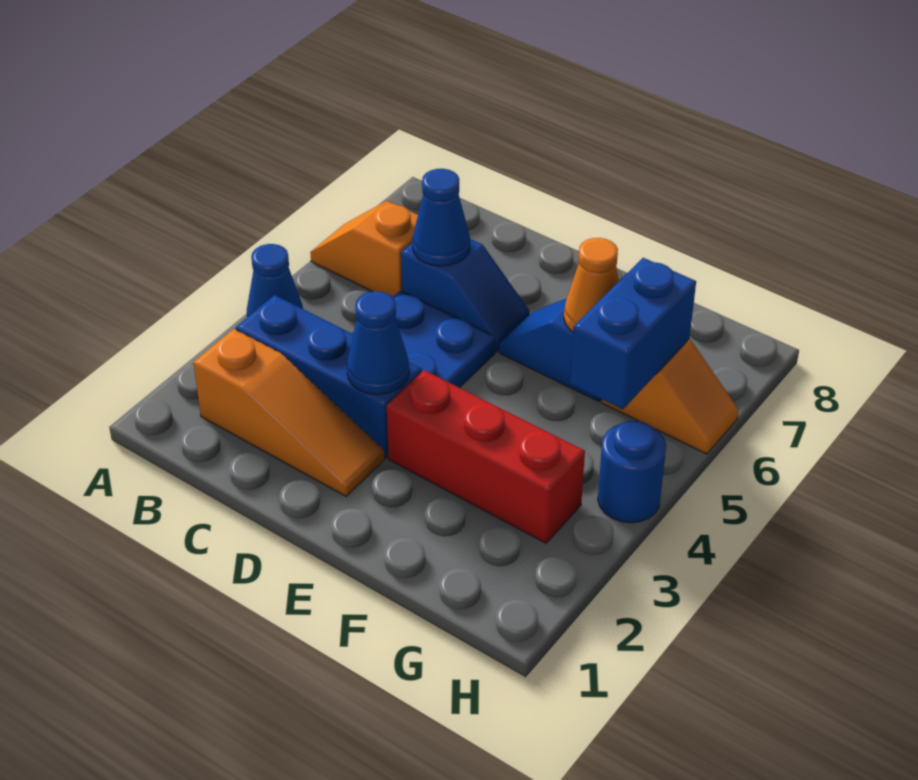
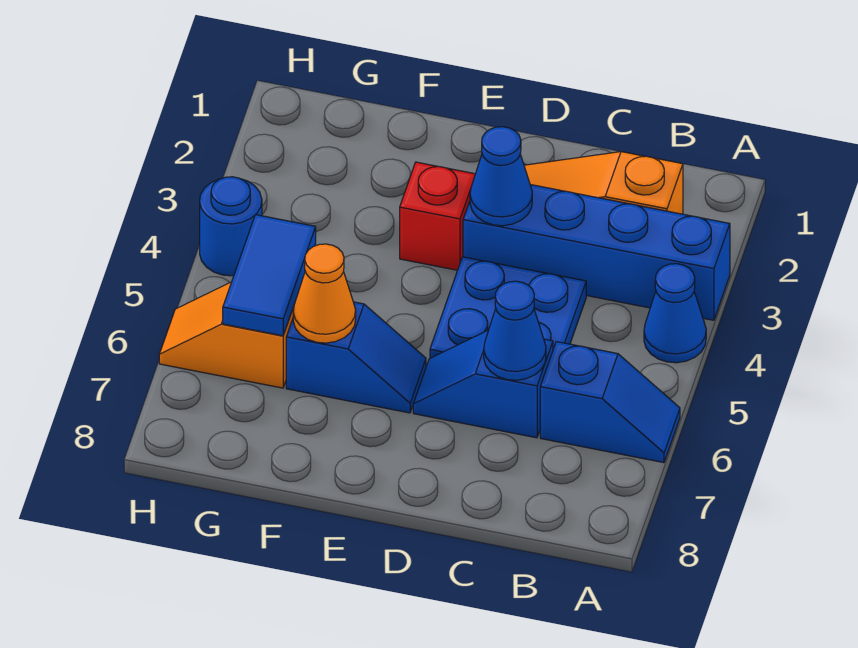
orange slope A6:B6 level 1 top B -> blue slope A6:B6 level 1 top B
blue brick B3:D3 level 1 -> blue brick A3:D3 level 1
red brick E3:G3 level 1 -> red brick E3 level 1
blue brick G5:G6 level 2 -> blue tile G5:G6 level 2

